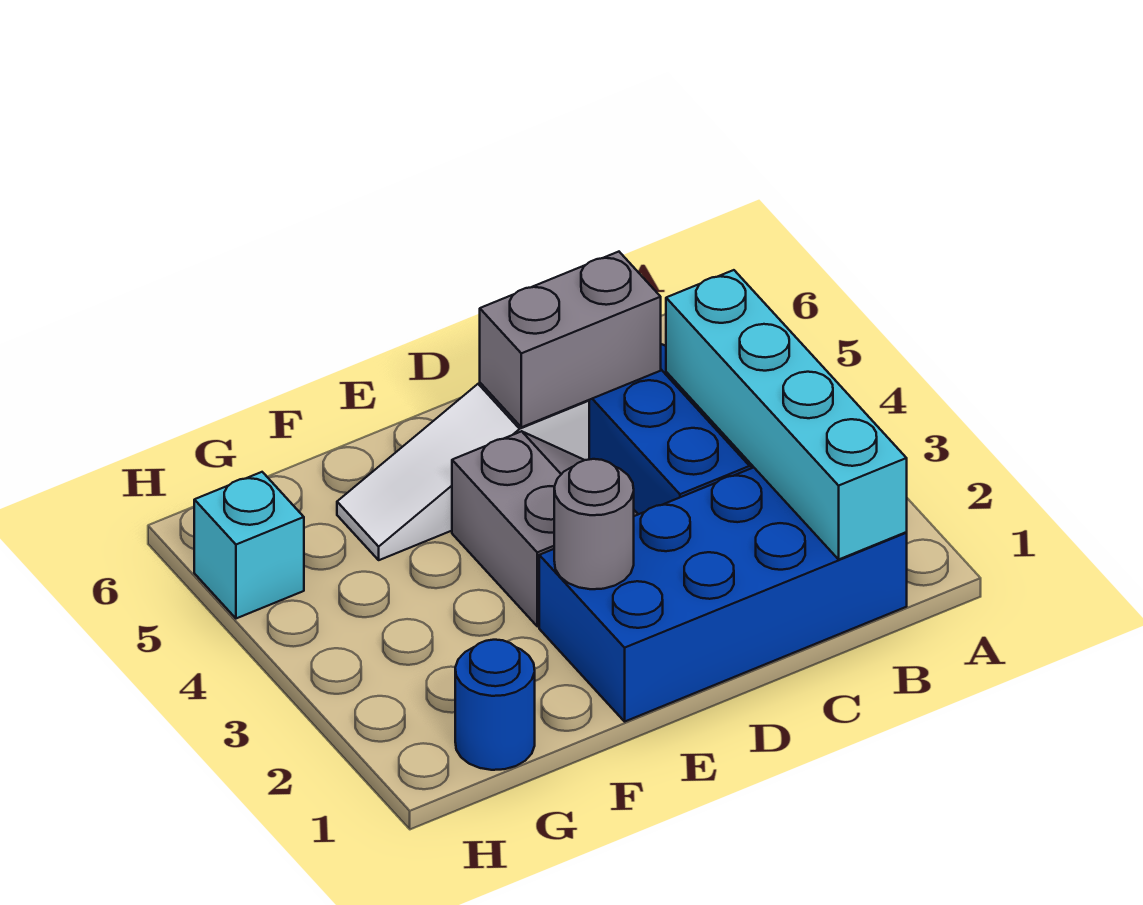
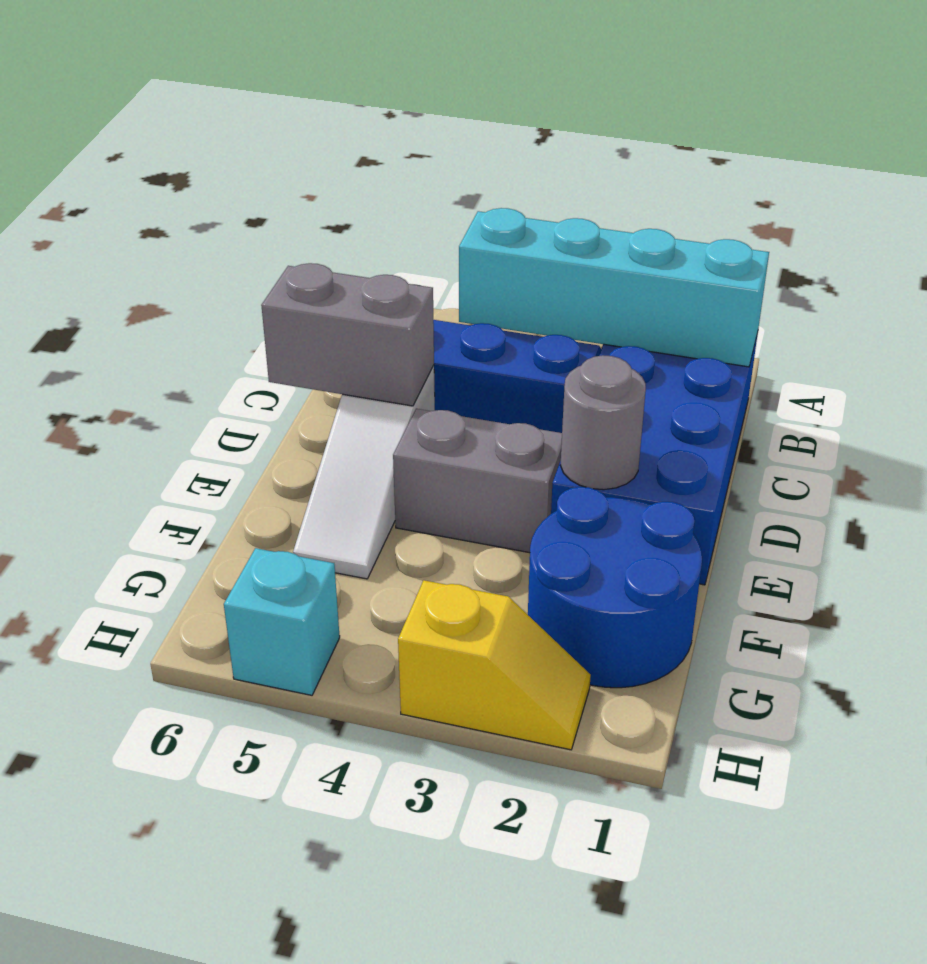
grey brick C5:D5 level 2 -> grey brick D5:D6 level 2
blue round brick G1 level 1 -> blue round brick F1:G2 level 1
none -> yellow slope H2:H3 level 1 top 3

